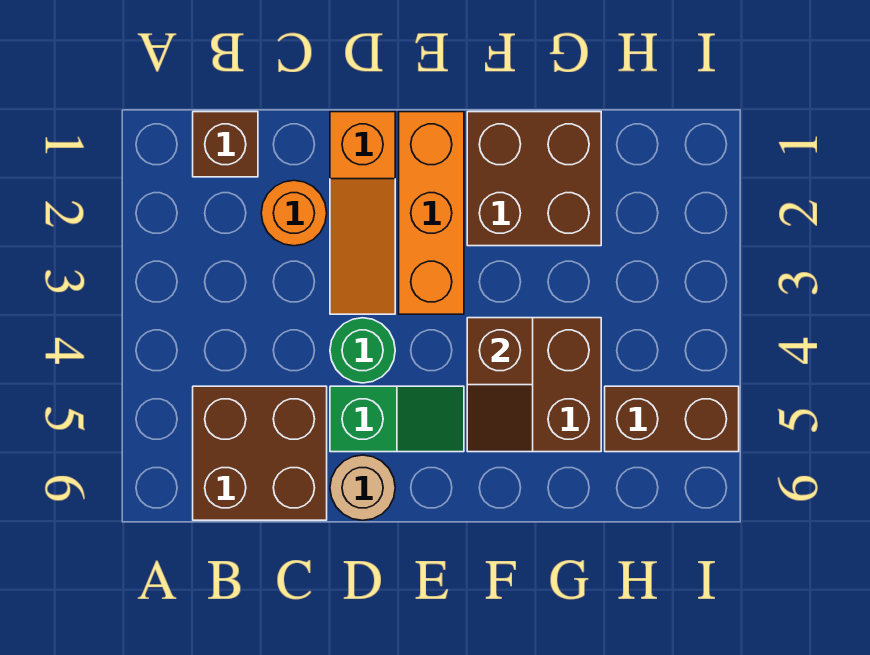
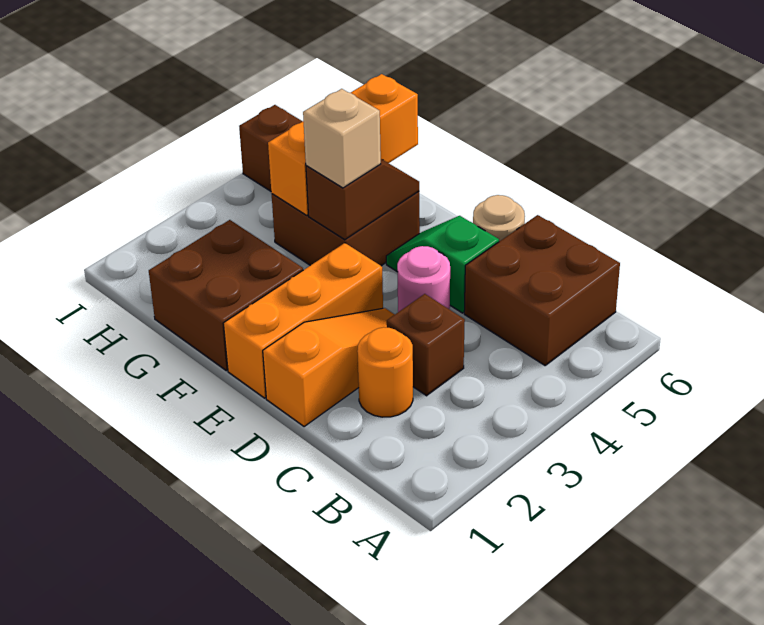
brown brick B1 level 1 -> brown brick C3 level 1
green round brick D4 level 1 -> pink round brick D4 level 1
none -> tan brick F4 level 3
none -> orange brick G4:G6 level 2

